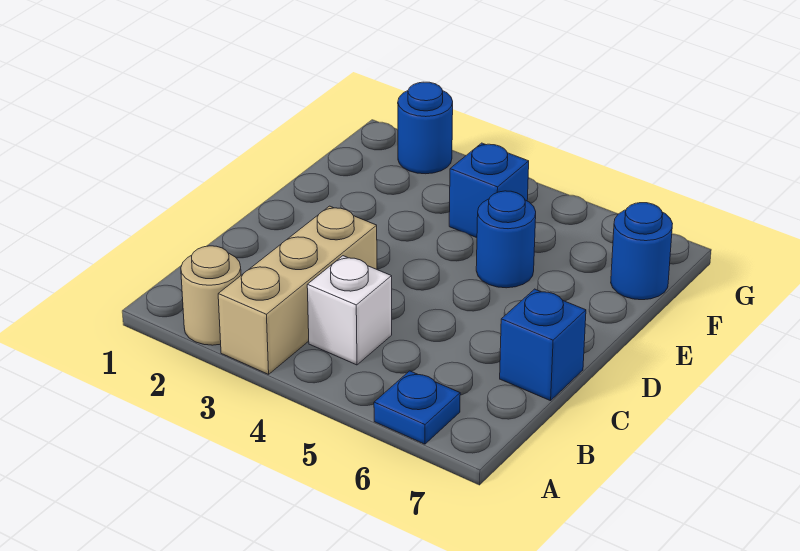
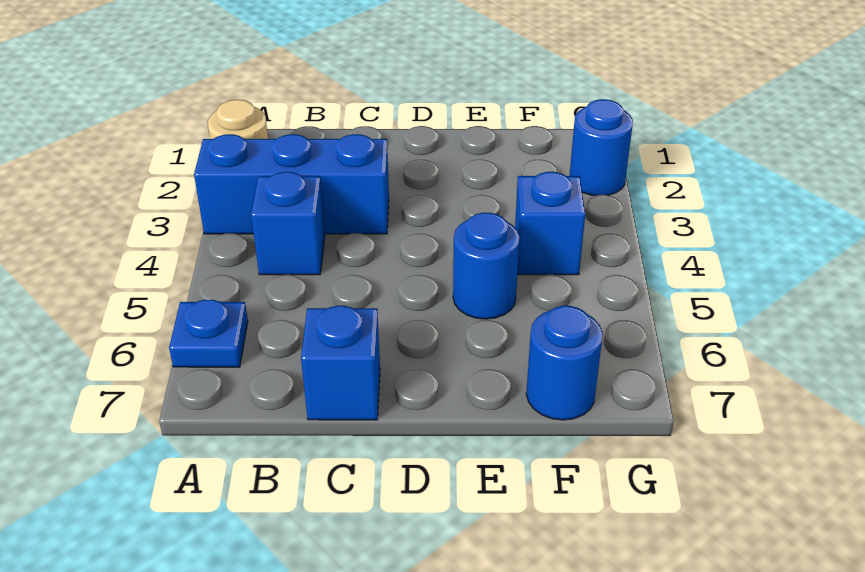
tan brick A3:C3 level 1 -> blue brick A3:C3 level 1
white brick B4 level 1 -> blue brick B4 level 1

